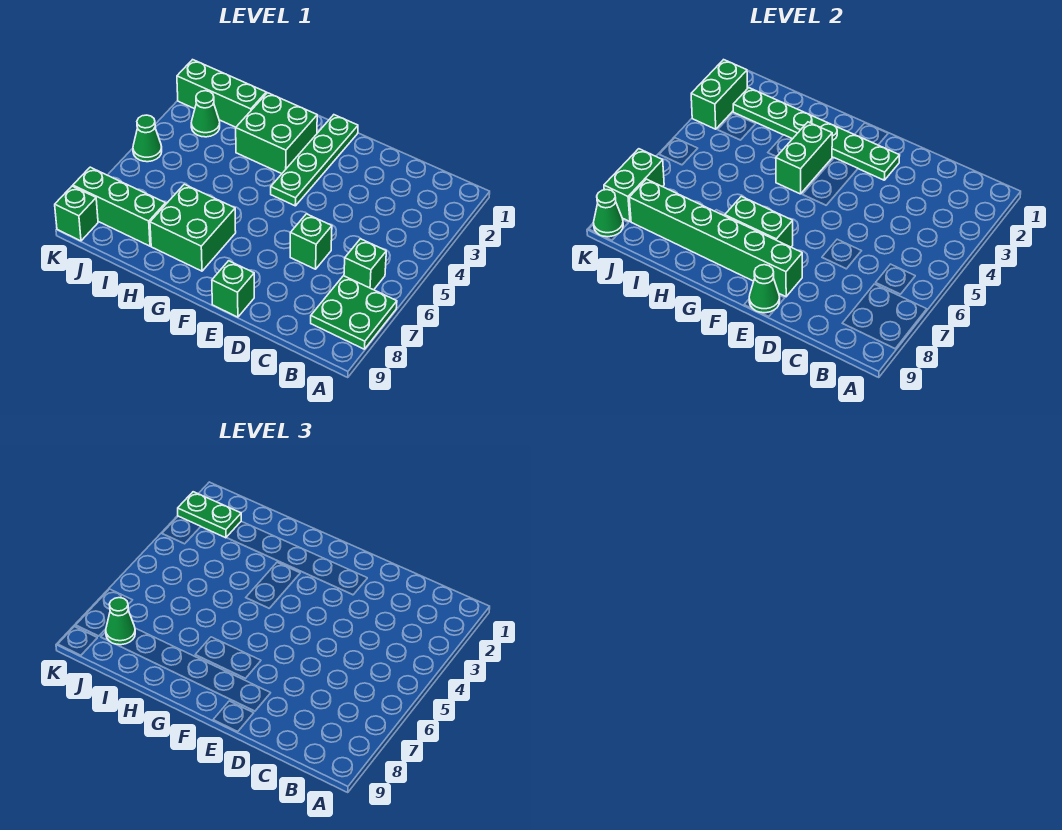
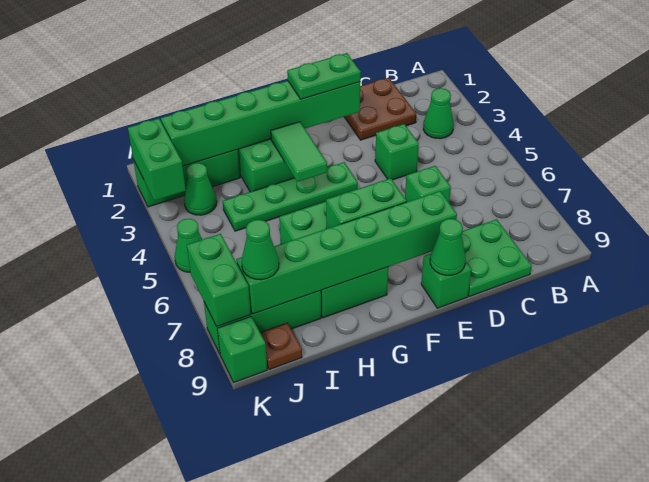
green plate A7:B8 level 1 -> green plate C8:D9 level 1
green brick B6 level 1 -> green brick D4 level 1
none -> brown plate C1:D2 level 1
green plate E2:J2 level 2 -> green brick E2:J2 level 2
green plate F1:F4 level 1 -> green plate F4:I4 level 1
green brick G3:G4 level 2 -> green tile G3:G4 level 2
green brick G7:H8 level 1 -> green brick G6:H8 level 1
green plate J2:K2 level 3 -> green plate E2:F2 level 3
none -> brown plate J9 level 1
green cone K9 level 2 -> green cone B3 level 1

